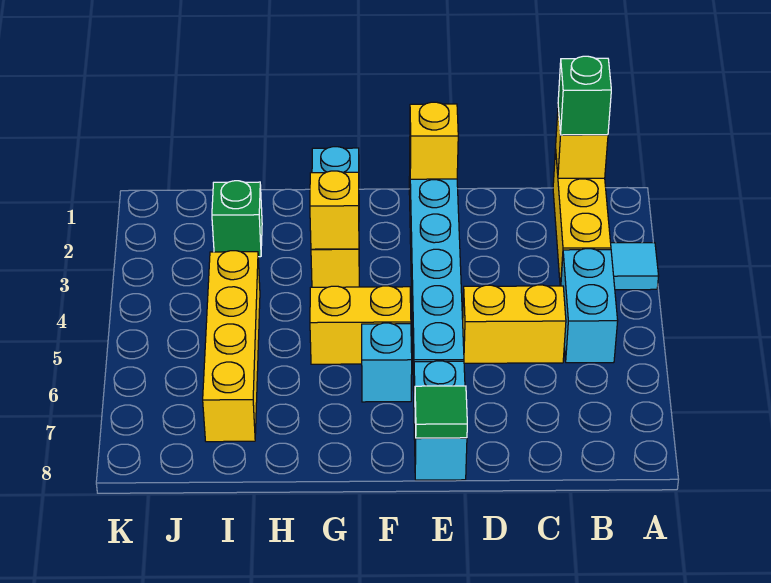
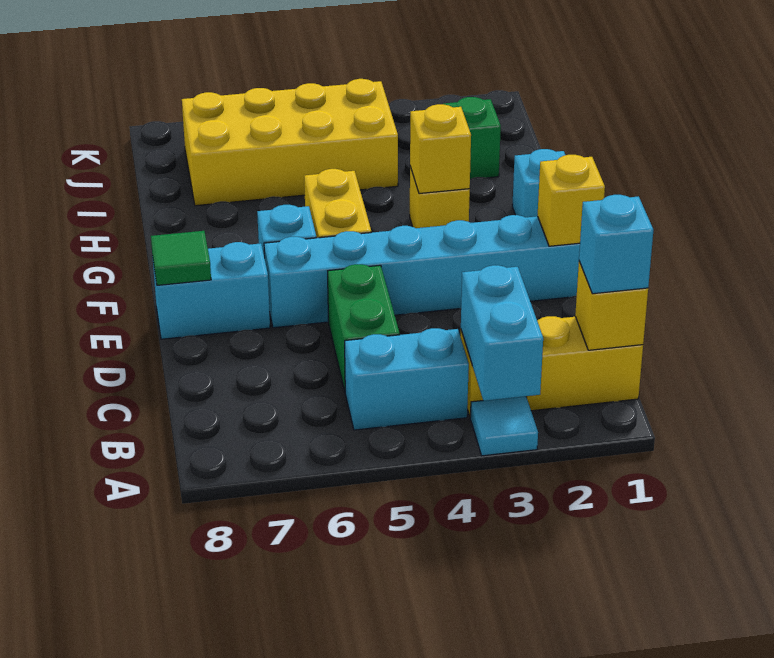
none -> cyan brick A3:B3 level 2
green brick B1 level 3 -> cyan brick B1 level 3
yellow brick C5:D5 level 1 -> green brick C5:D5 level 1
yellow brick I4:I7 level 1 -> yellow brick I4:J7 level 1

